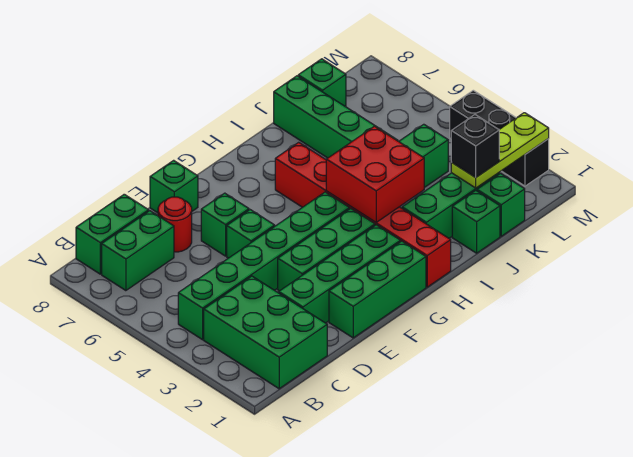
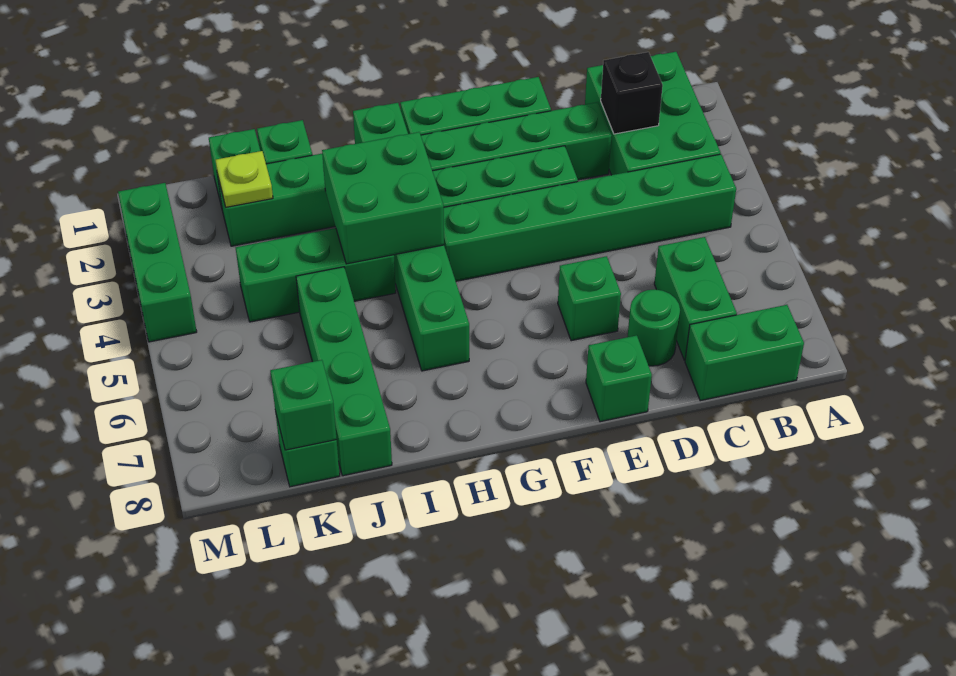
green brick B7:C7 level 1 -> green brick C6:C7 level 1
red round brick D7 level 1 -> green round brick D7 level 1
green brick E5 level 1 -> green brick K8 level 2
red brick H1:H6 level 1 -> green brick H1:H6 level 1
red brick H3:I4 level 2 -> green brick H3:I4 level 2
lime plate K2:M2 level 2 -> lime plate K2 level 2
black brick K2 level 3 -> black brick C2 level 2
black brick M2:M4 level 1 -> green brick M2:M4 level 1

